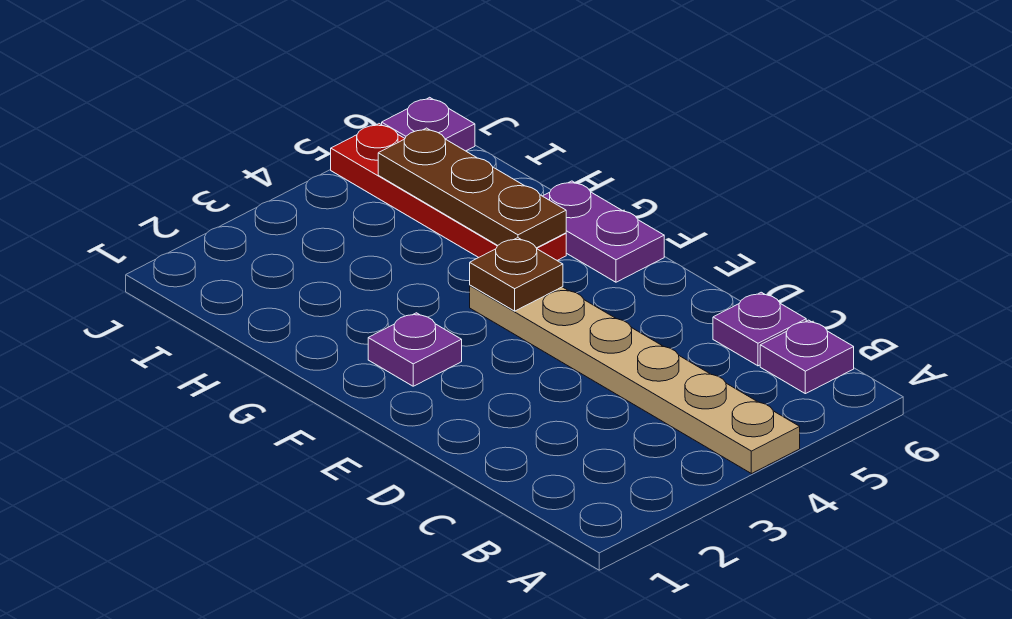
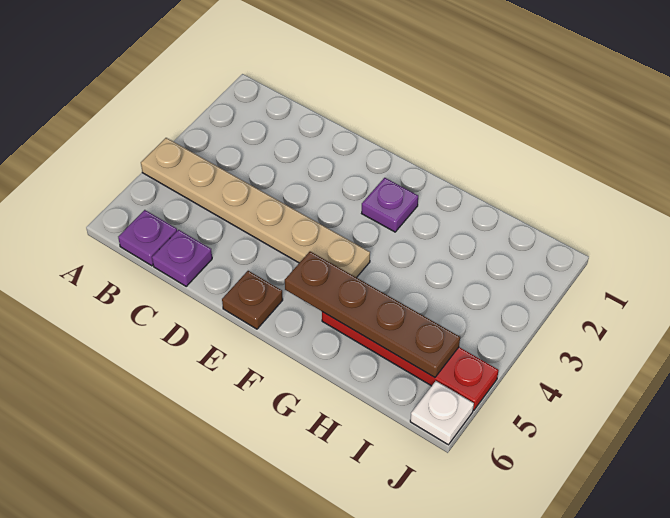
brown plate F4 level 2 -> brown plate E6 level 1
purple plate F6:G6 level 1 -> none
brown plate G5:I5 level 2 -> brown plate F5:I5 level 2
purple plate J6 level 1 -> white plate J6 level 1

